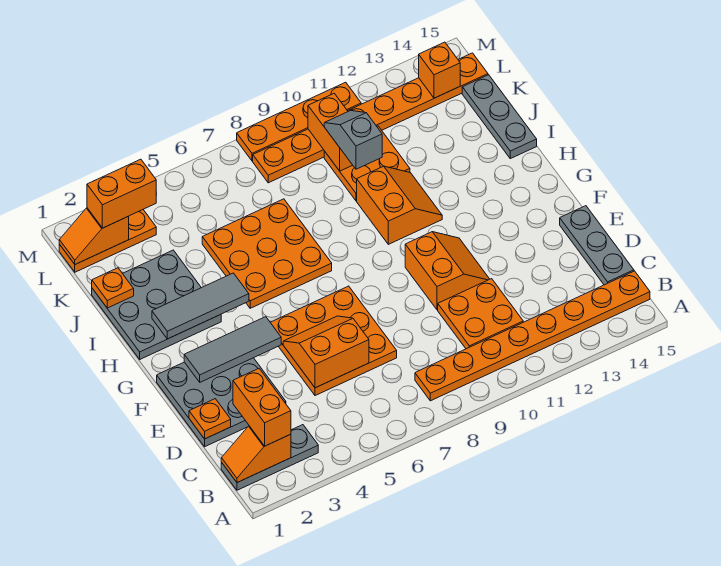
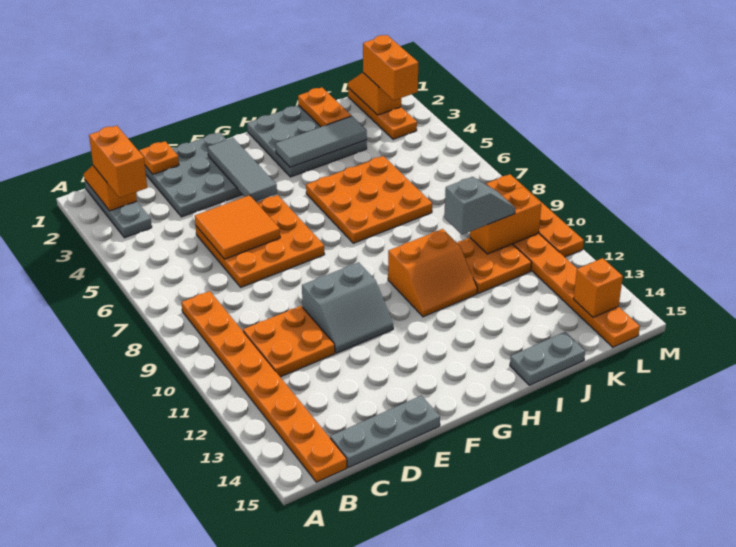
orange brick B2:C2 level 3 -> orange brick B2:B3 level 3
orange slope D5:E6 level 2 top D -> orange tile D5:E6 level 2
orange slope E10:F11 level 1 top 10 -> grey slope E10:F11 level 1 top 10
grey tile H2:H4 level 2 -> grey tile H3:J3 level 2
grey plate I15:K15 level 1 -> grey plate I15:J15 level 1
orange plate J1 level 2 -> orange plate J1:J2 level 2

